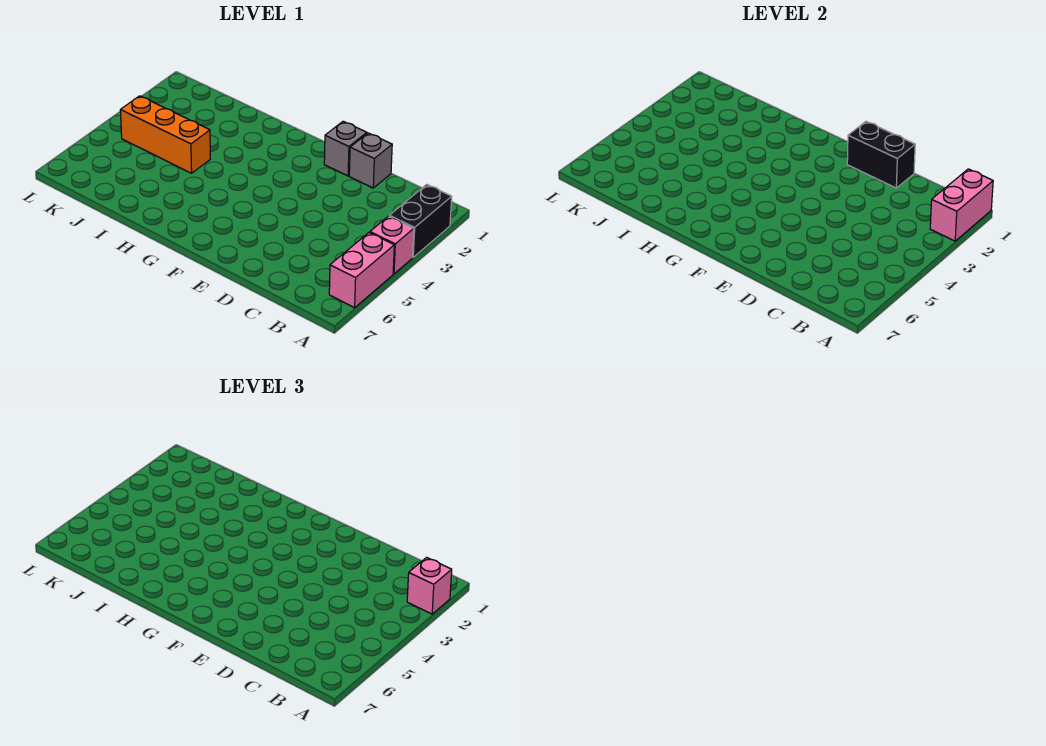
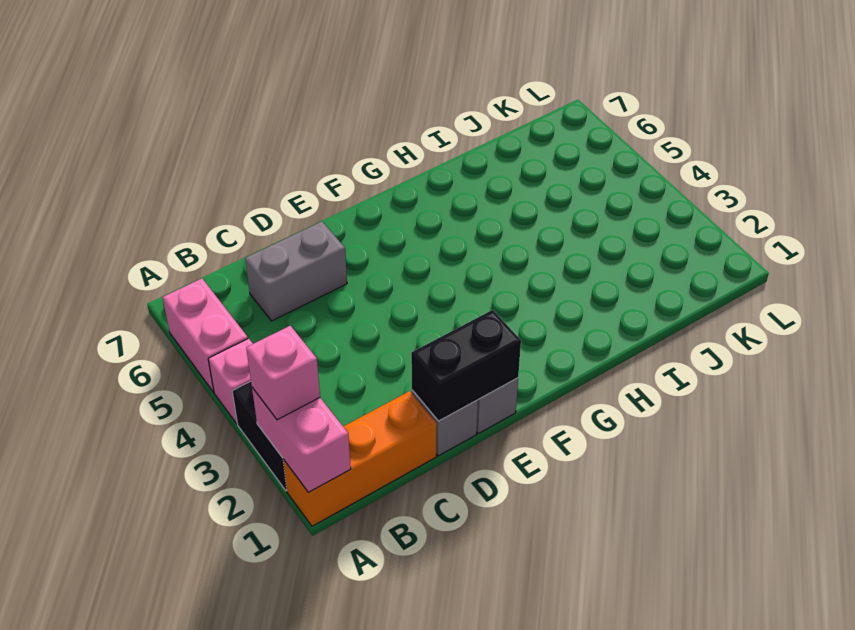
none -> grey brick C6:D6 level 1
orange brick I4:K4 level 1 -> orange brick A1:C1 level 1

